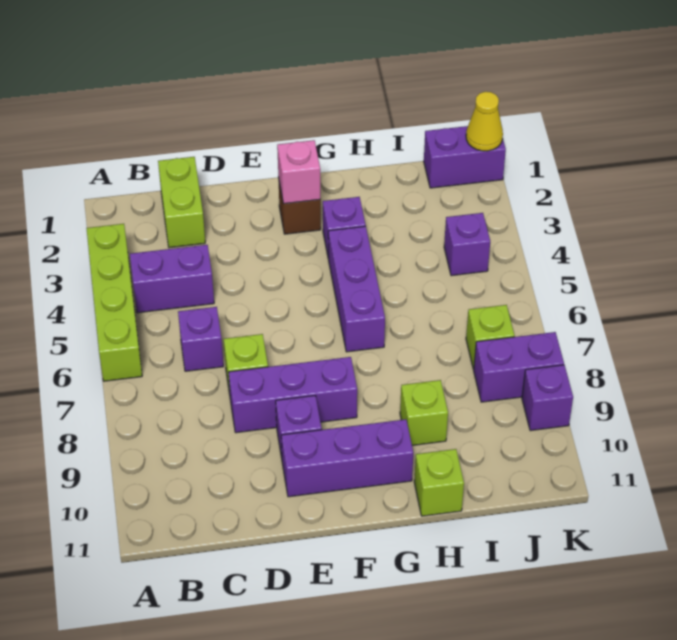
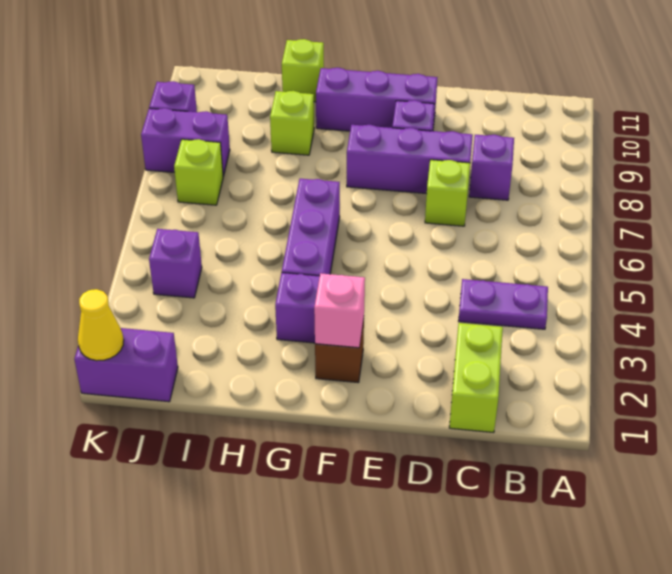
lime brick A3:A6 level 1 -> none
purple brick B4:C4 level 1 -> purple plate B4:C4 level 1
purple brick C6 level 1 -> purple brick C8 level 1

